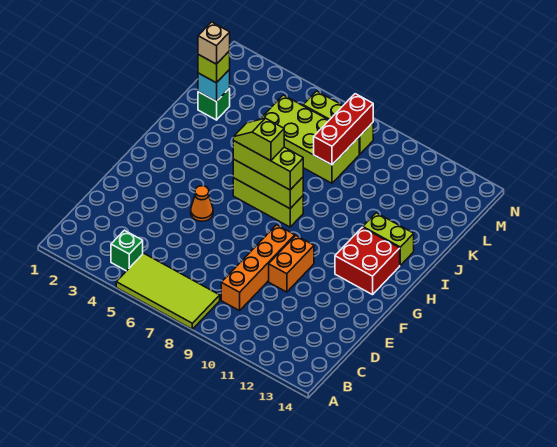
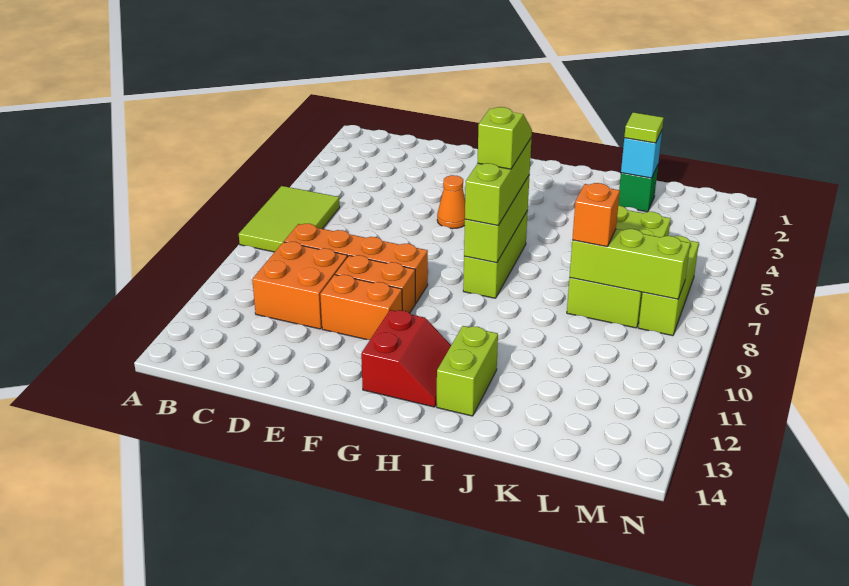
lime tile A5:B8 level 1 -> lime tile A6:B8 level 1
green brick B4 level 1 -> none
none -> orange brick C10:D11 level 1
none -> orange brick E11:F11 level 1
red brick G12:H13 level 1 -> red slope G12:H13 level 1 top G
lime brick K2 level 3 -> lime tile K2 level 3
tan brick K2 level 4 -> none
red brick K8:M8 level 2 -> lime brick K8:M8 level 2
none -> orange brick K8 level 3

